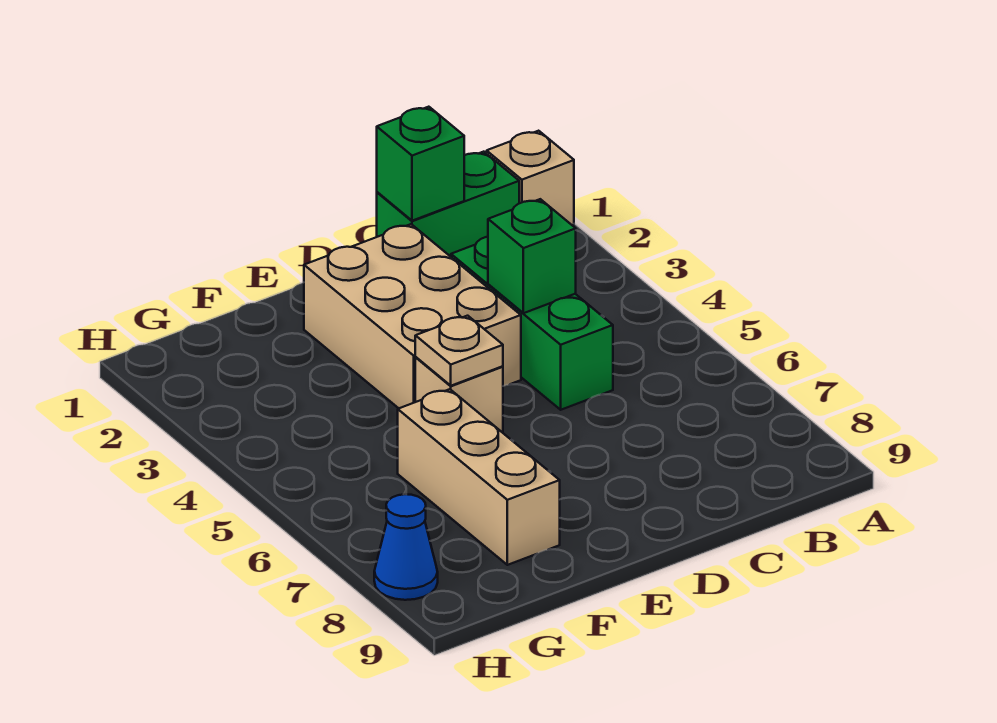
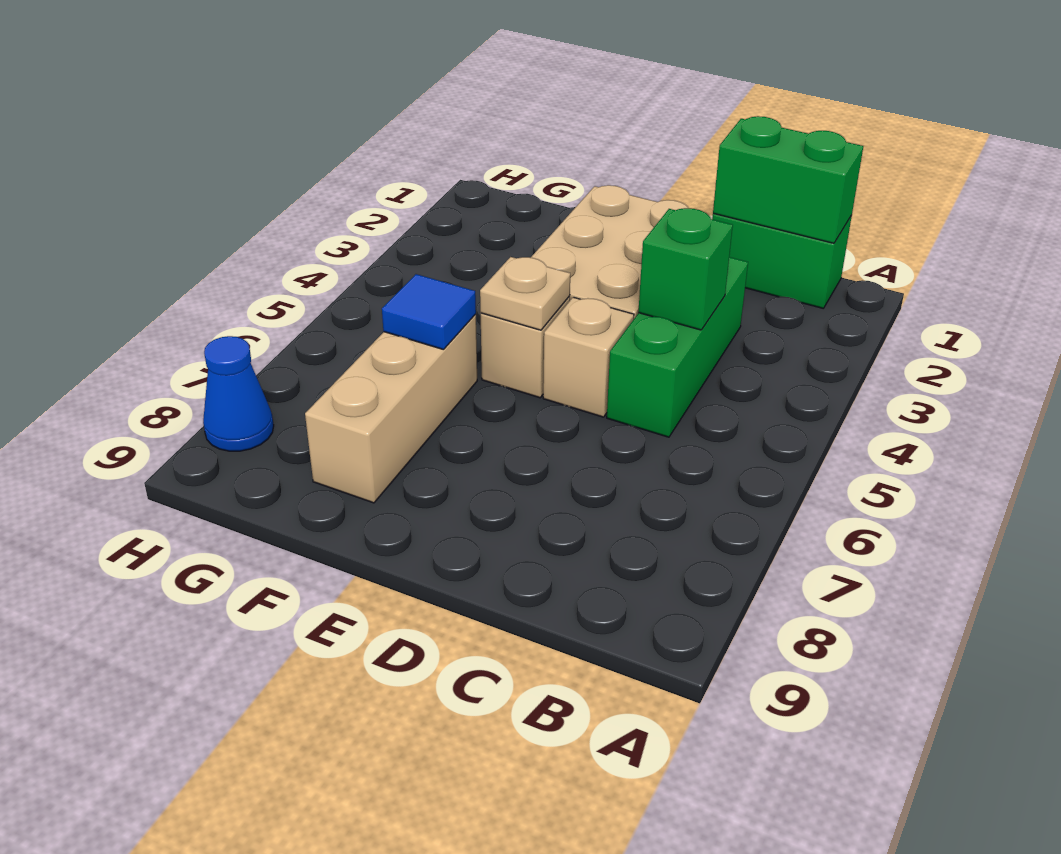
tan brick A1 level 1 -> tan brick D5 level 1
green brick C1 level 2 -> green brick B1:C1 level 2
none -> blue tile F6 level 2

